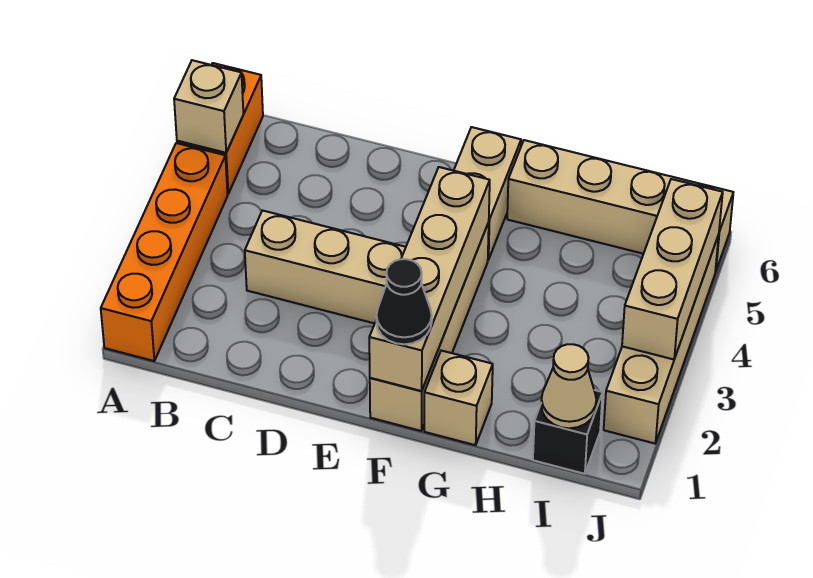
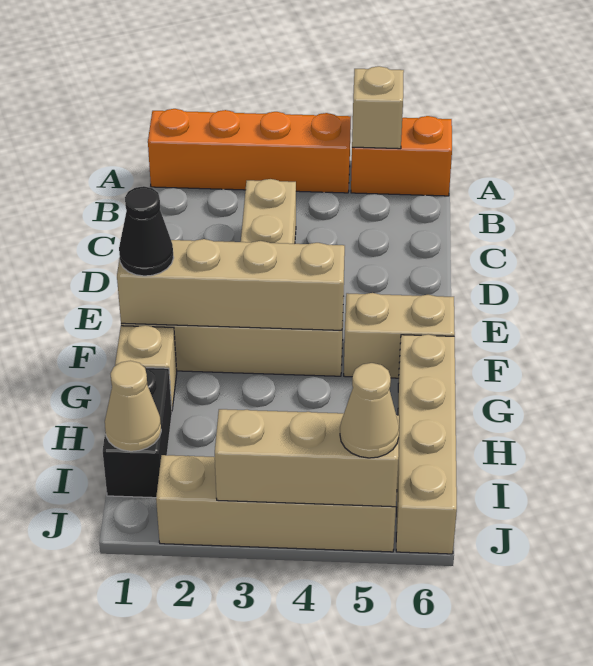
black brick I1 level 1 -> black brick H1:I1 level 1
none -> tan cone J5 level 3

